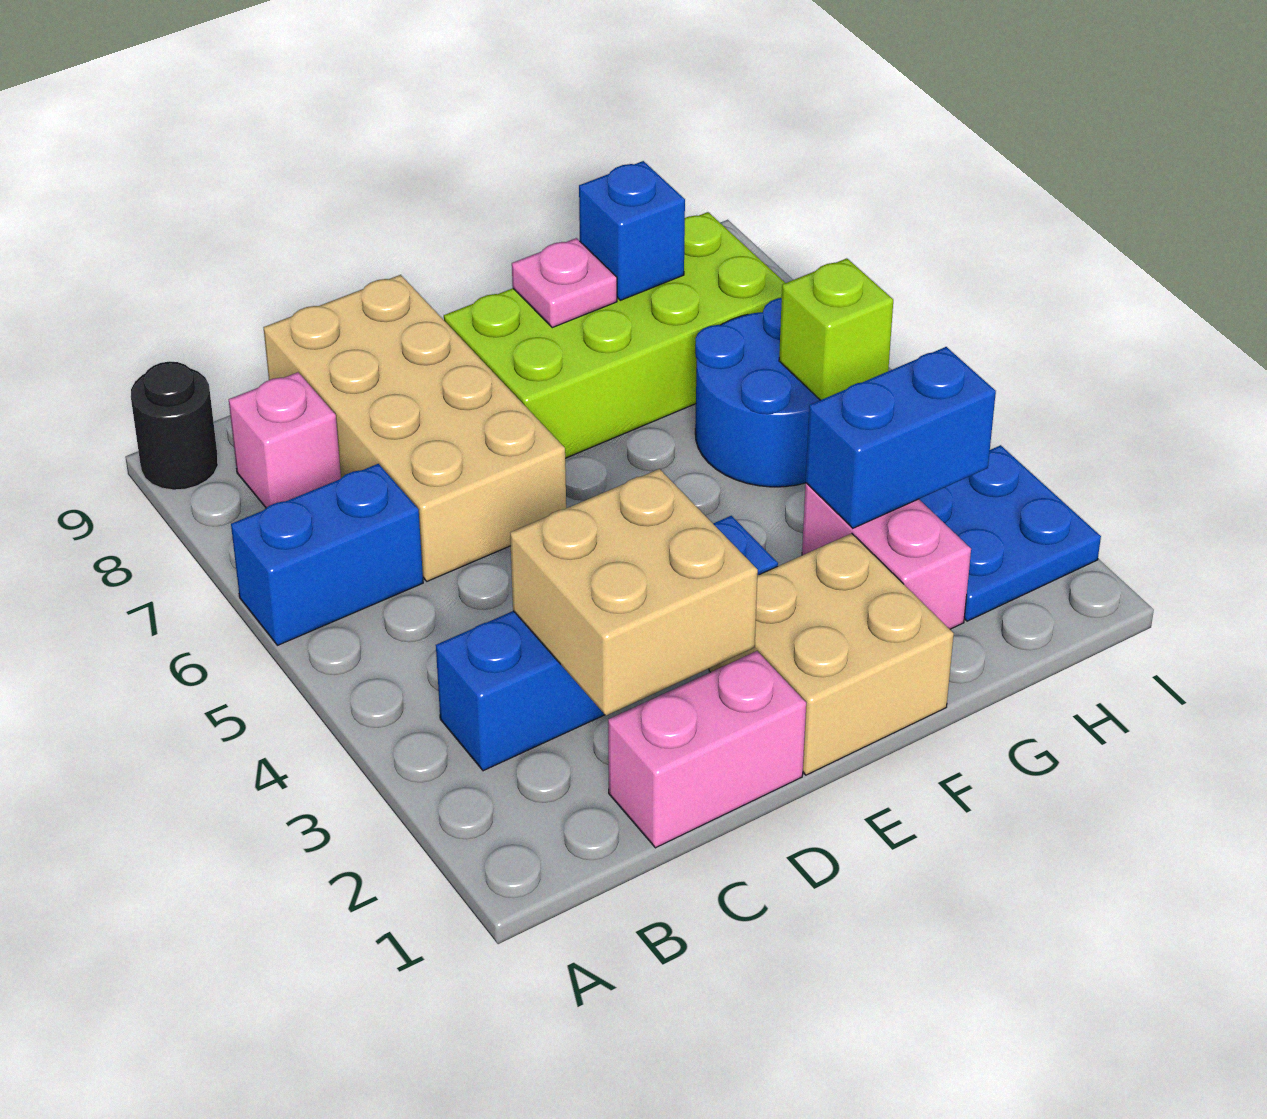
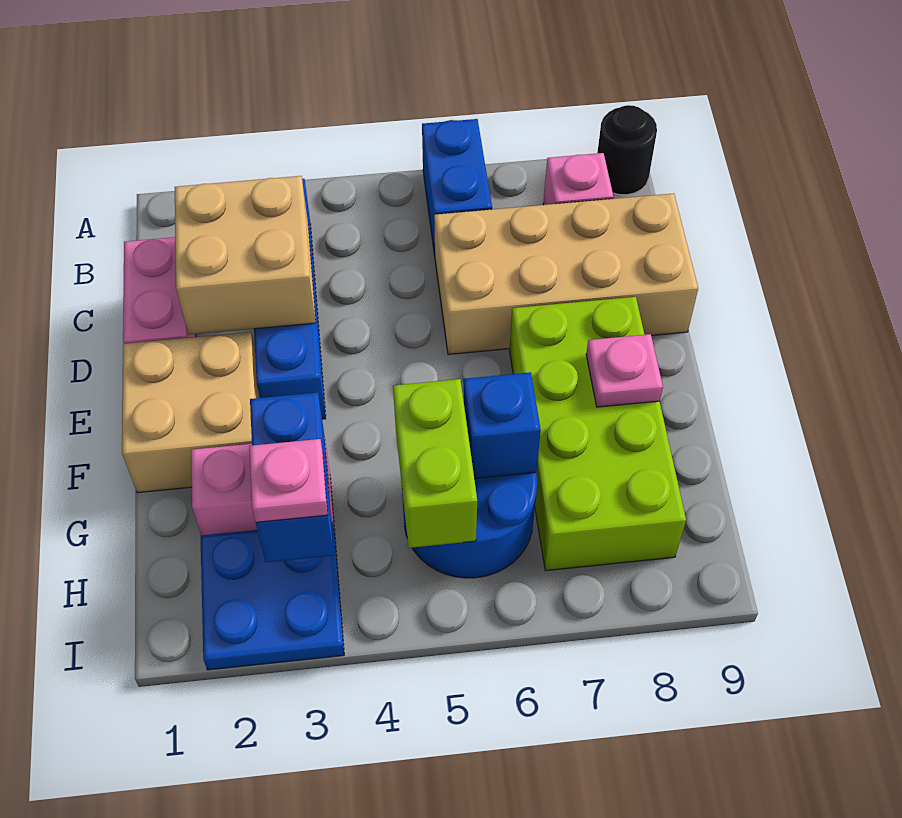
blue brick G8 level 2 -> blue brick G6 level 2
none -> pink plate H3 level 3
lime brick H5 level 2 -> lime brick G5:H5 level 2

